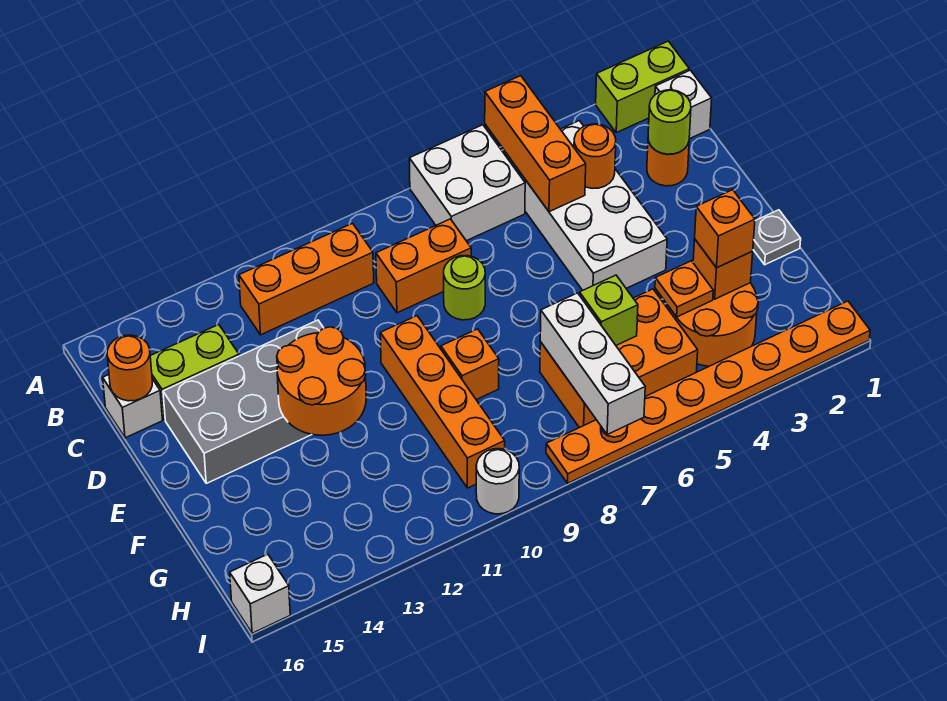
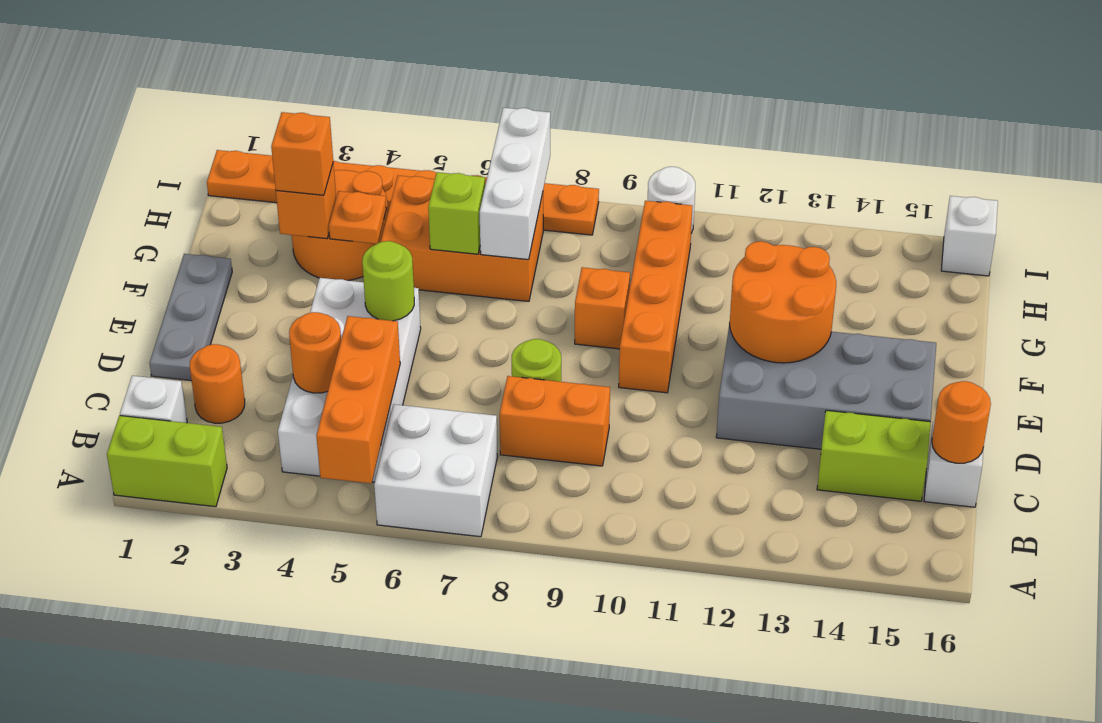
orange brick B10:B12 level 1 -> none
lime round brick C2 level 2 -> lime round brick E5 level 2
grey plate F1 level 1 -> grey plate D1:F1 level 1

